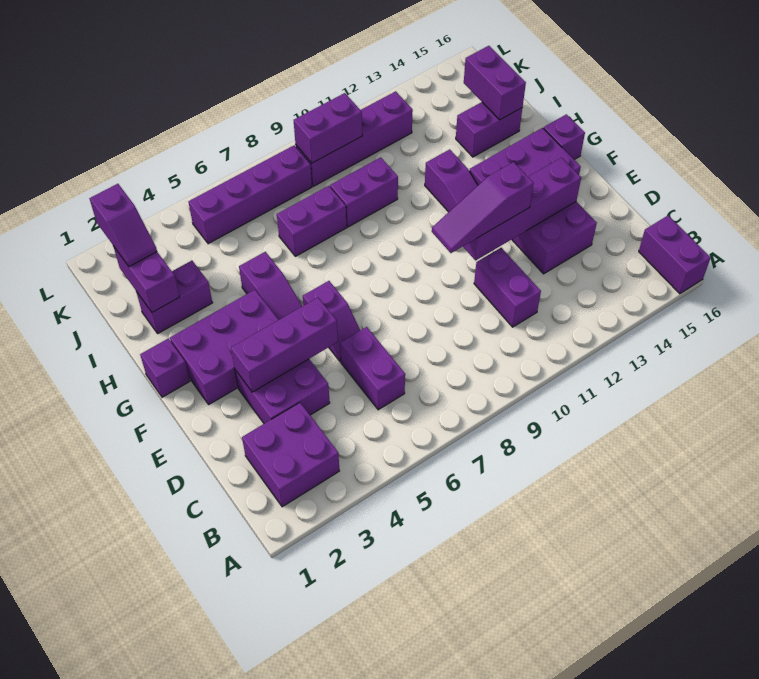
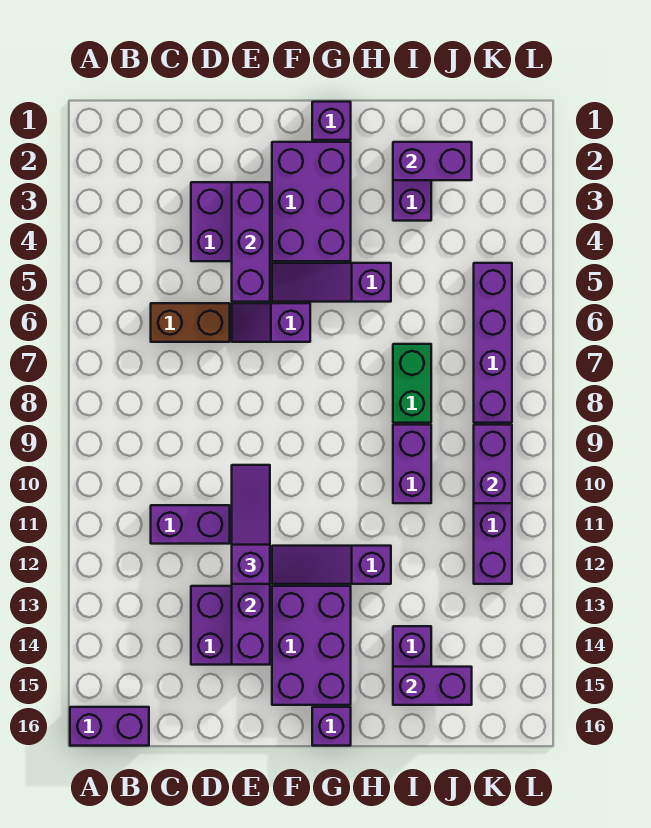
purple brick B2:C3 level 1 -> none
purple brick C6:D6 level 1 -> brown brick C6:D6 level 1
purple brick I7:I8 level 1 -> green brick I7:I8 level 1
purple slope J2:K2 level 3 top K -> none

